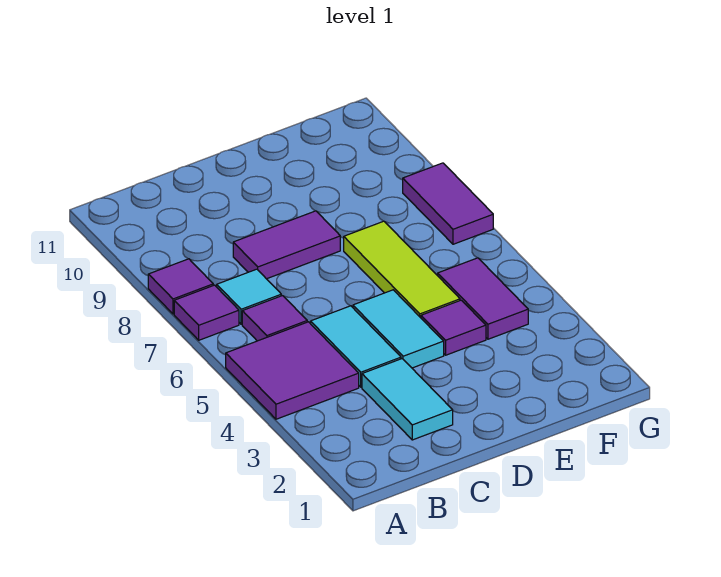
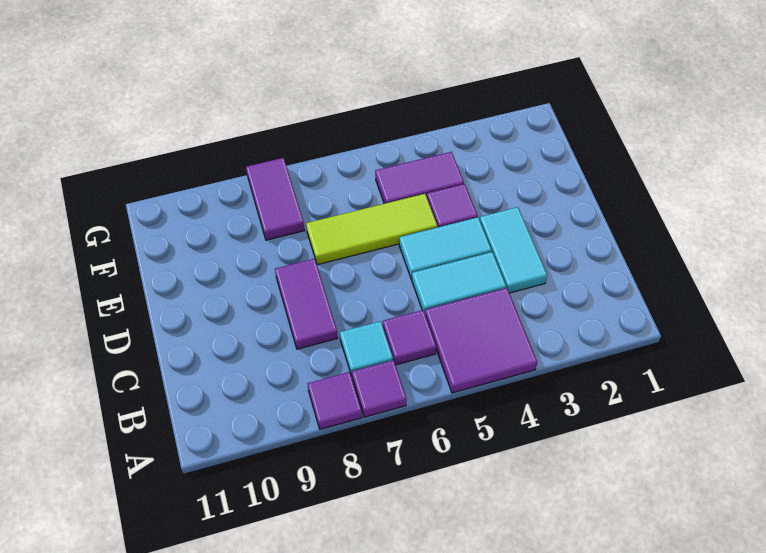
cyan tile C2:C3 level 1 -> cyan tile C3:D3 level 1
purple tile G7:G8 level 1 -> purple tile F8:G8 level 1

